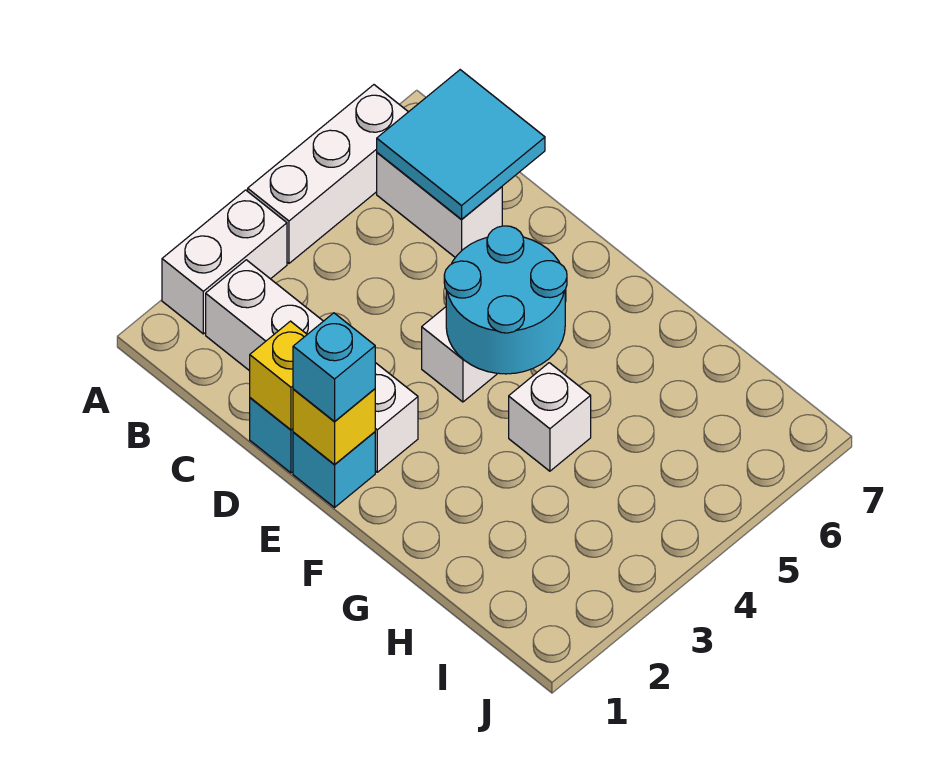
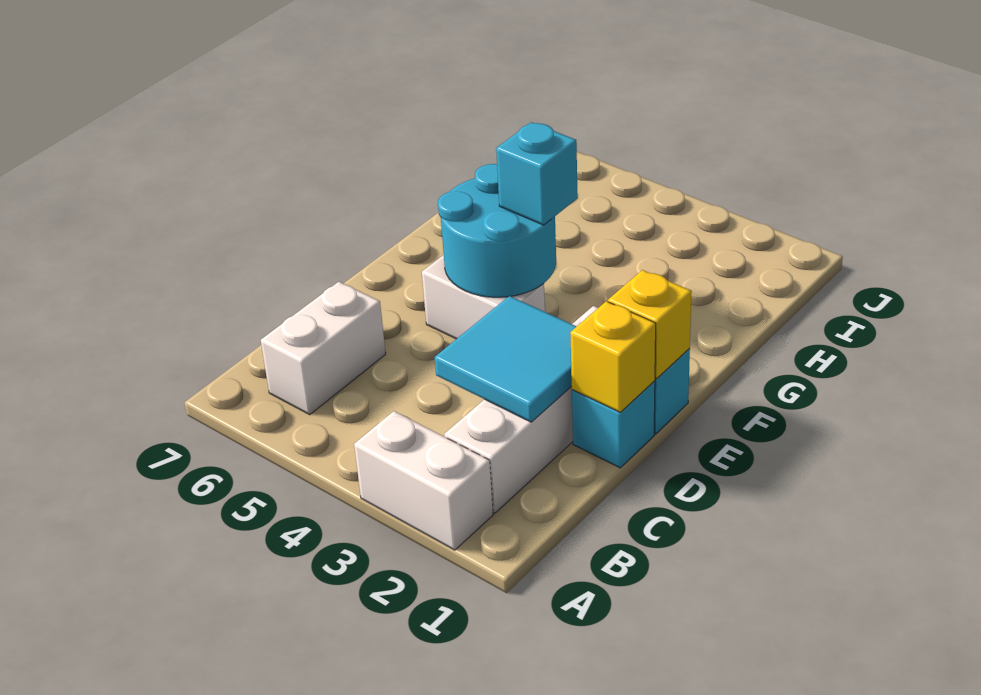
white brick A4:A6 level 1 -> none
cyan tile B6:C7 level 2 -> cyan tile C2:D3 level 2
cyan brick E1 level 3 -> cyan brick F4 level 3
white brick G4 level 1 -> none

